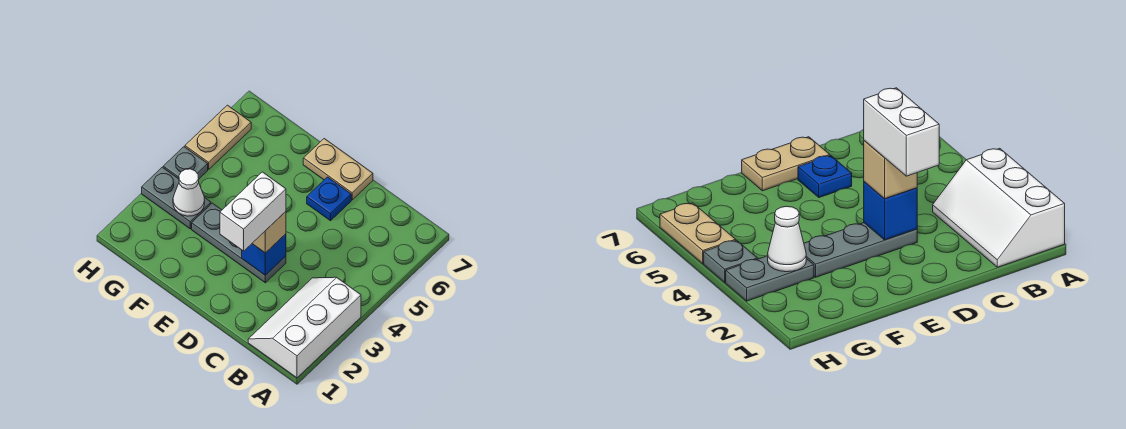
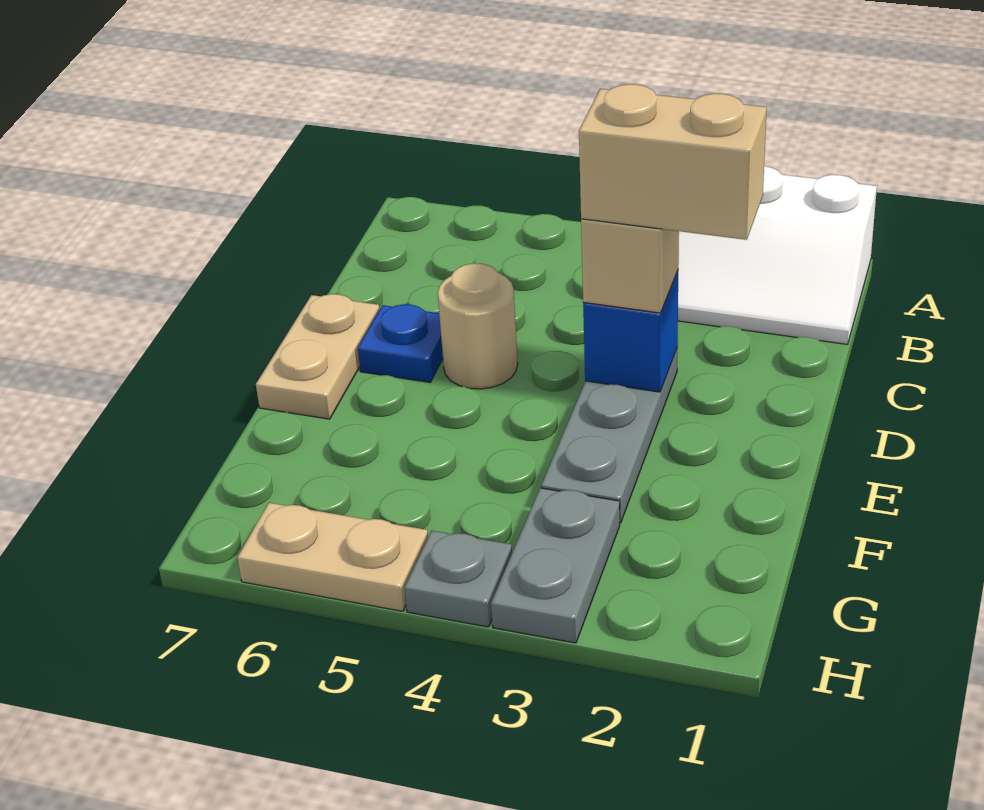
white brick D2:D3 level 4 -> tan brick D2:D3 level 4
none -> tan round brick D5 level 1
white cone G3 level 2 -> none

